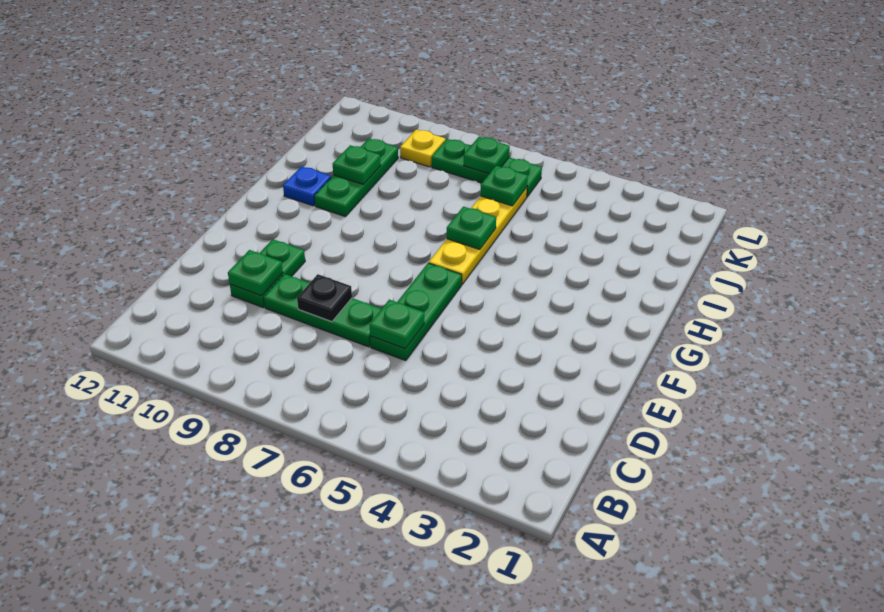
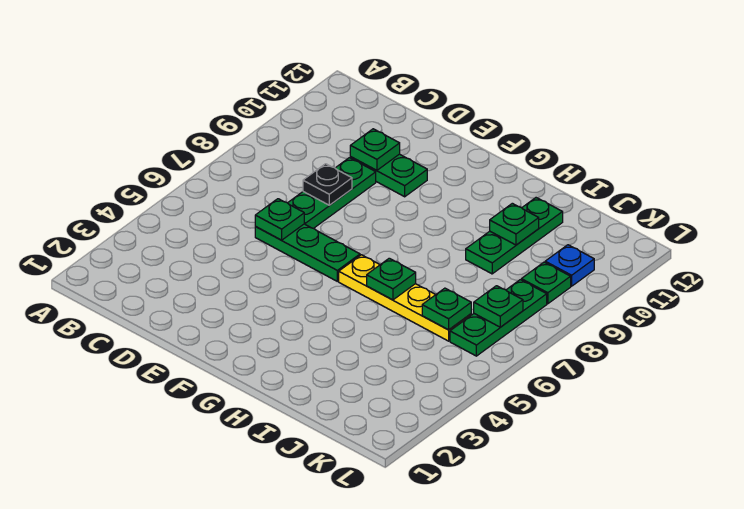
green plate H10:J10 level 1 -> green plate I9:I11 level 1
blue plate H11 level 1 -> blue plate K10 level 1
yellow plate K9 level 1 -> green plate K9 level 1

